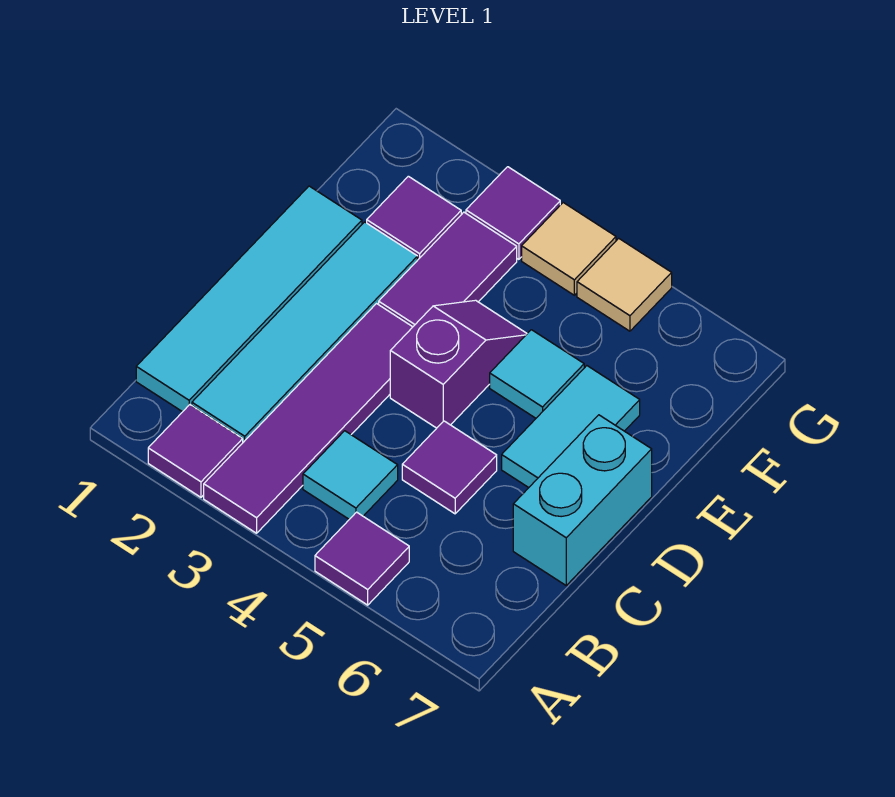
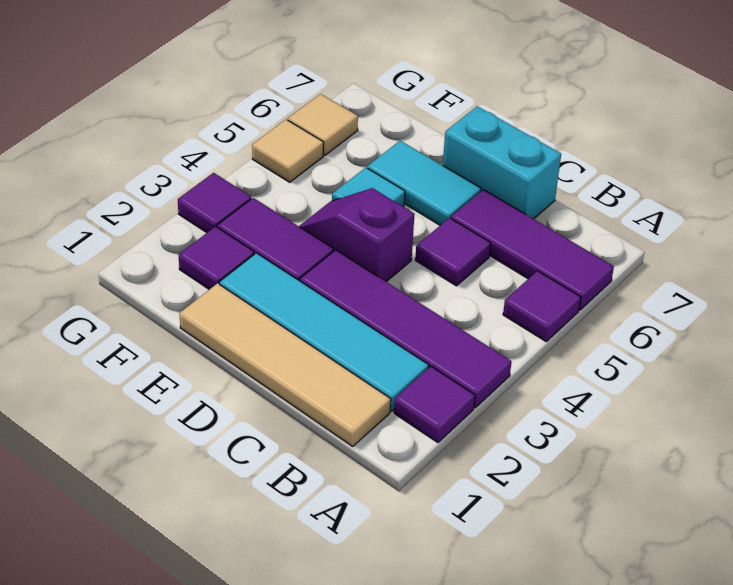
none -> purple tile A6:C6 level 1
cyan tile B1:E1 level 1 -> tan tile B1:E1 level 1
cyan tile B4 level 1 -> none
tan tile G4 level 1 -> tan tile G6 level 1

